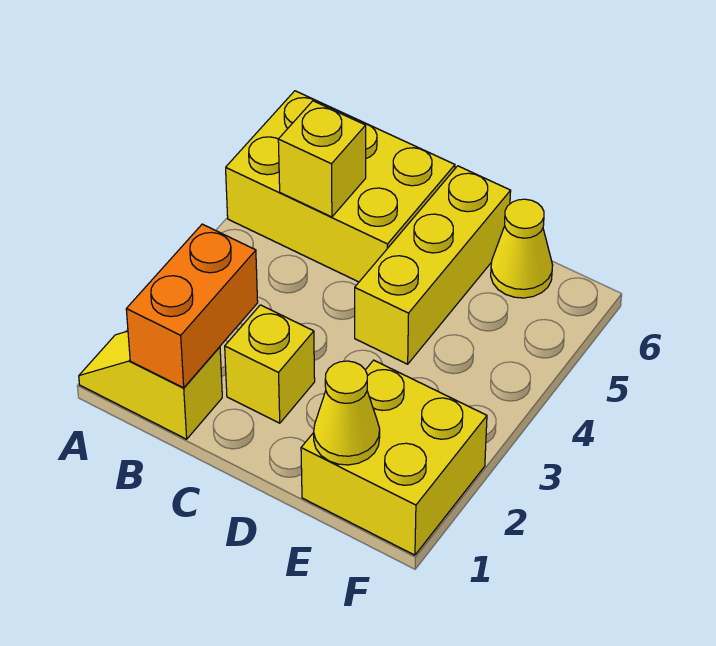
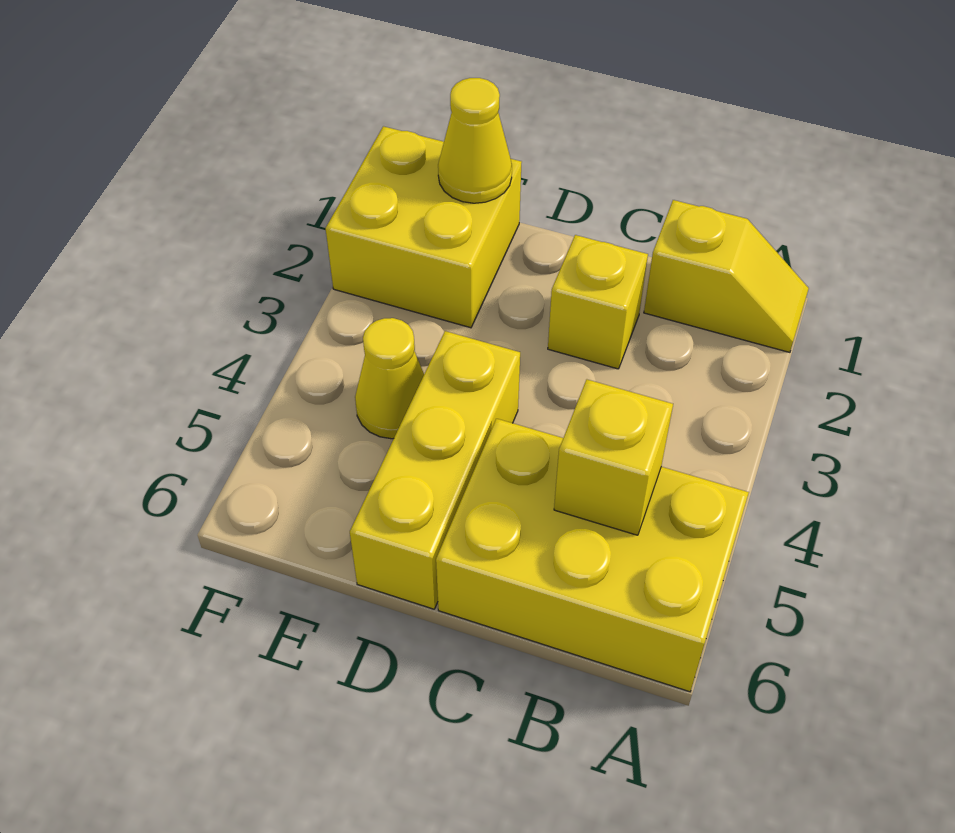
orange brick B1:B2 level 2 -> none
yellow cone E6 level 1 -> yellow cone E4 level 1

